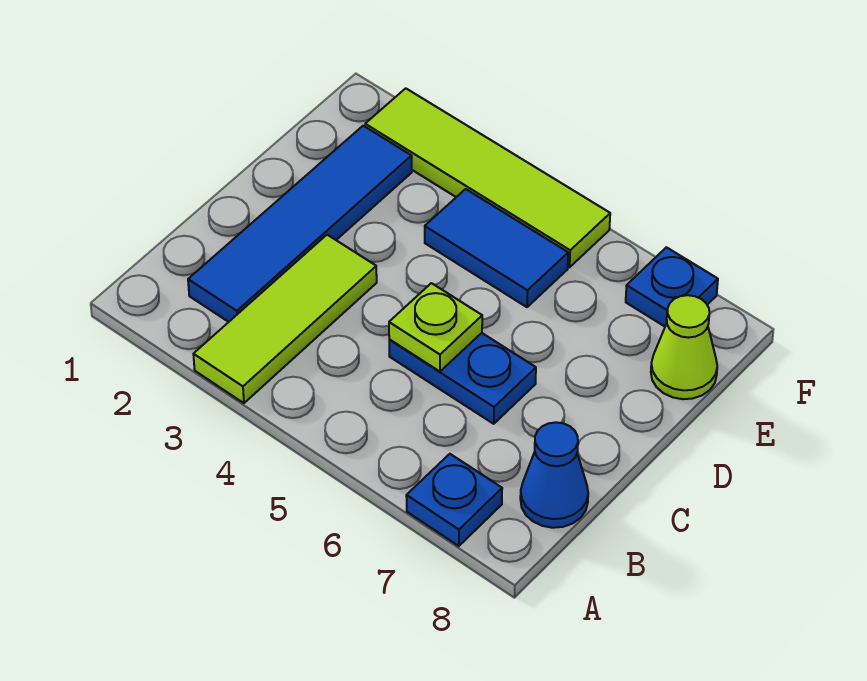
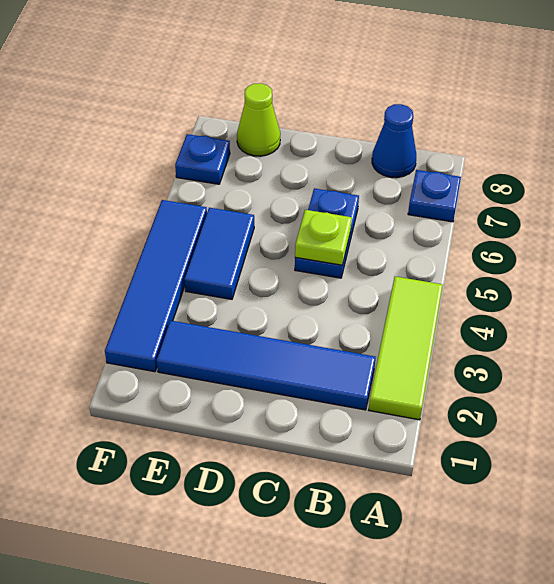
lime tile A3:C3 level 1 -> lime tile A2:A4 level 1
lime tile F2:F5 level 1 -> blue tile F2:F5 level 1

